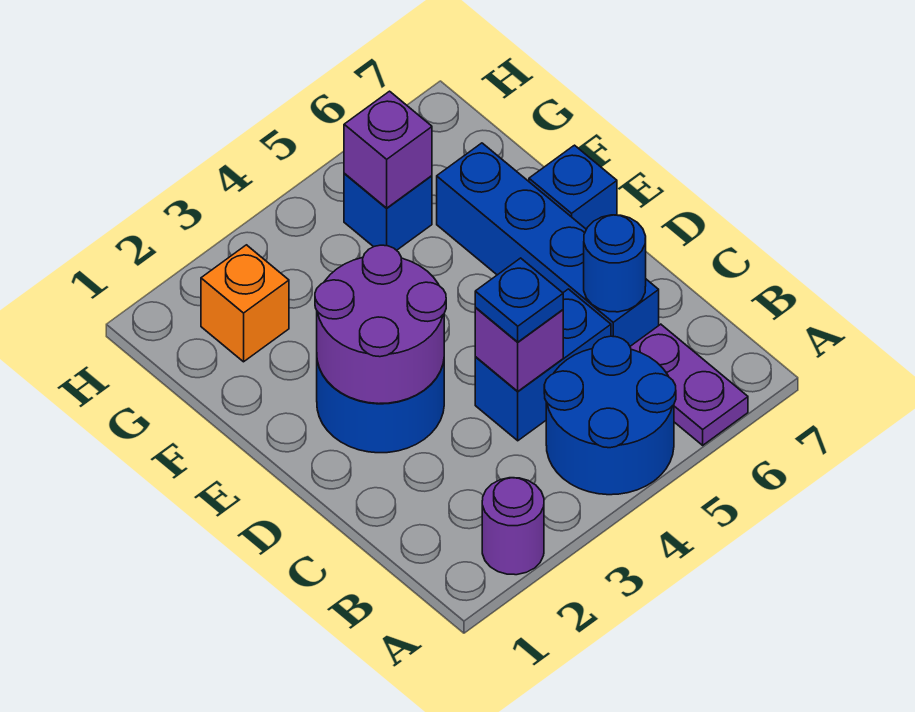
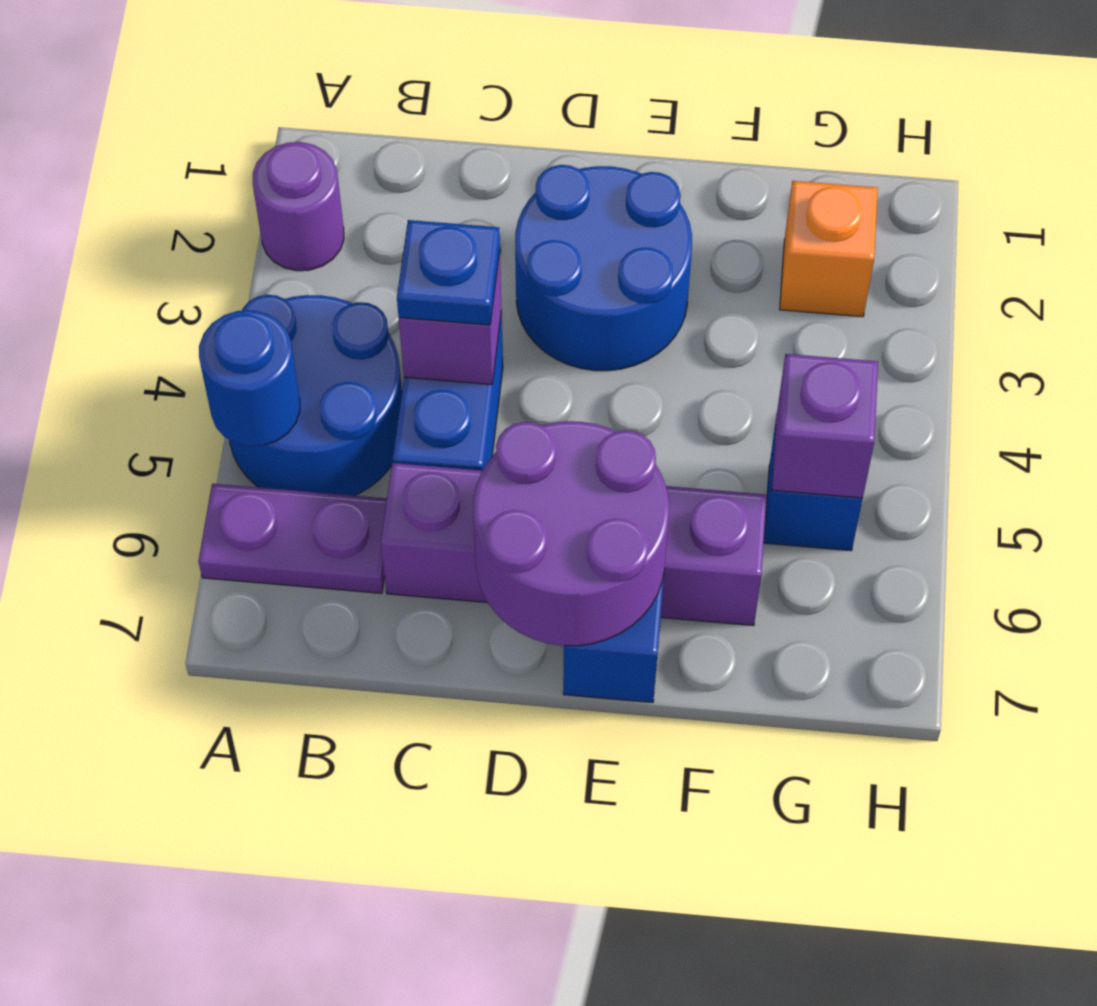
blue brick C6:F6 level 1 -> purple brick C6:F6 level 1
blue round brick C6 level 2 -> blue round brick A5 level 2
purple round brick D2:E3 level 2 -> purple round brick D6:E7 level 2

